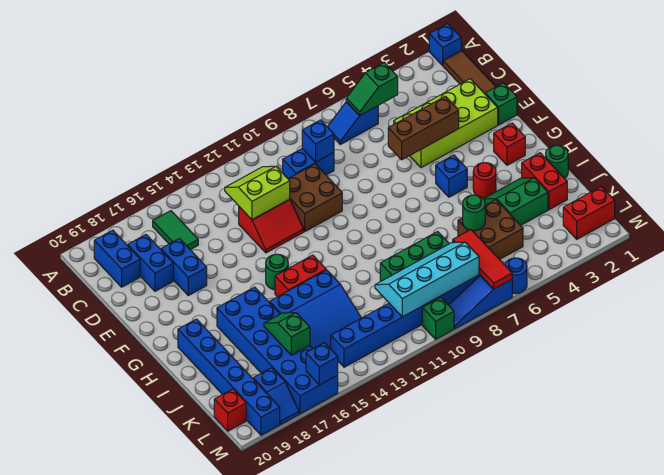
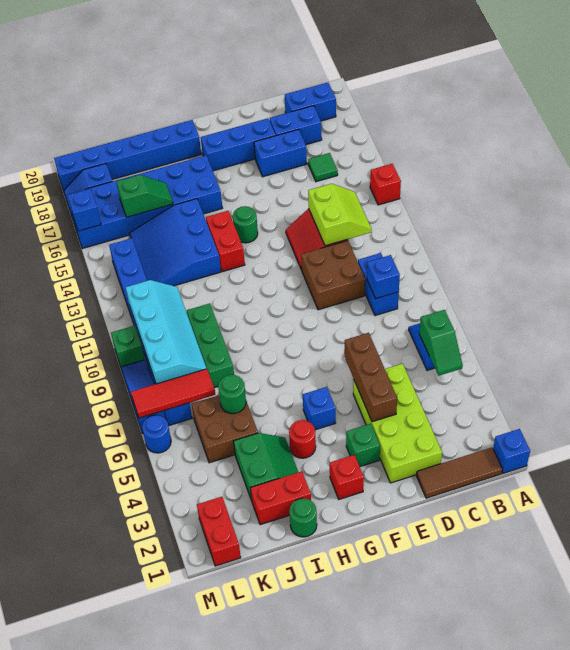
green slope B5:B6 level 2 top 5 -> green slope B5:B6 level 2 top 6
green tile B16:C16 level 1 -> green tile C16 level 1
green brick E1 level 1 -> green brick F3 level 1
none -> blue brick E18:G18 level 1
red brick L20 level 1 -> red brick A14 level 1

